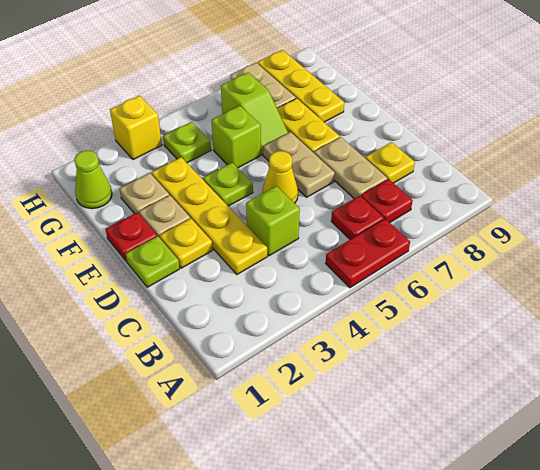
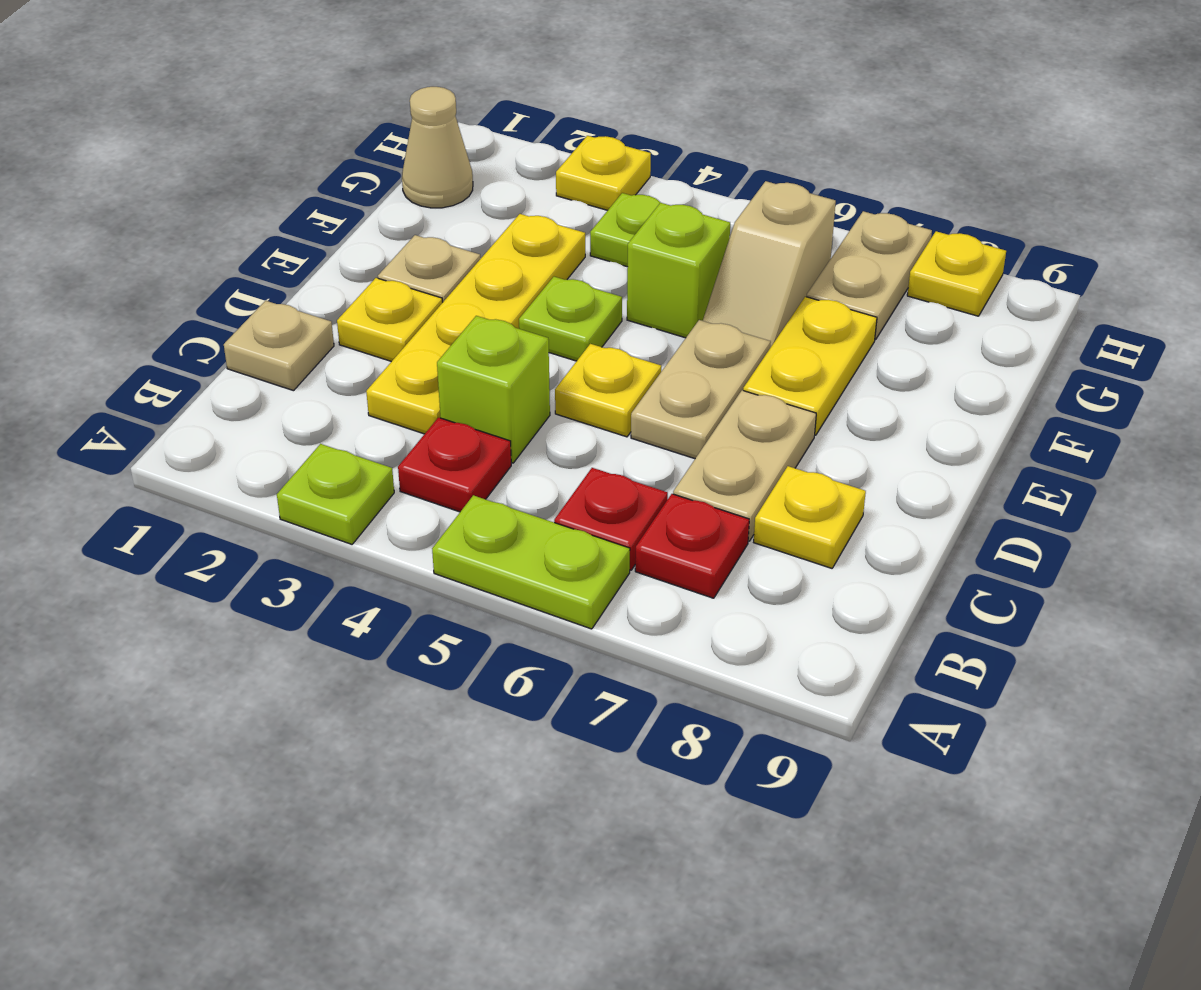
red plate A5:A6 level 1 -> lime plate A5:A6 level 1
lime plate D1 level 1 -> lime plate A3 level 1
yellow cone D5 level 1 -> yellow plate D5 level 1
red plate E1 level 1 -> red plate B4 level 1
tan plate F2 level 1 -> tan plate C1 level 1
lime slope F6:G6 level 1 top G -> tan slope F6:G6 level 1 top G
yellow plate F8:H8 level 1 -> yellow plate H8 level 1
lime cone G1 level 1 -> tan cone G1 level 1
yellow brick H3 level 1 -> yellow plate H3 level 1

